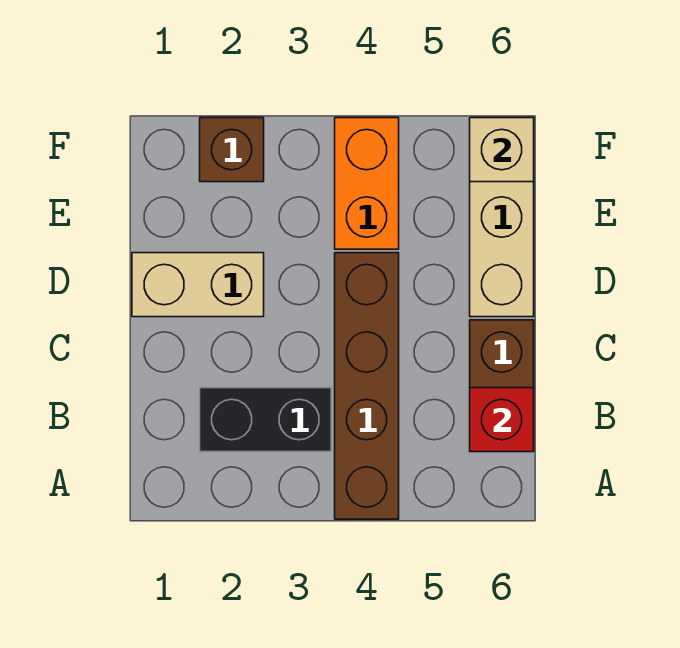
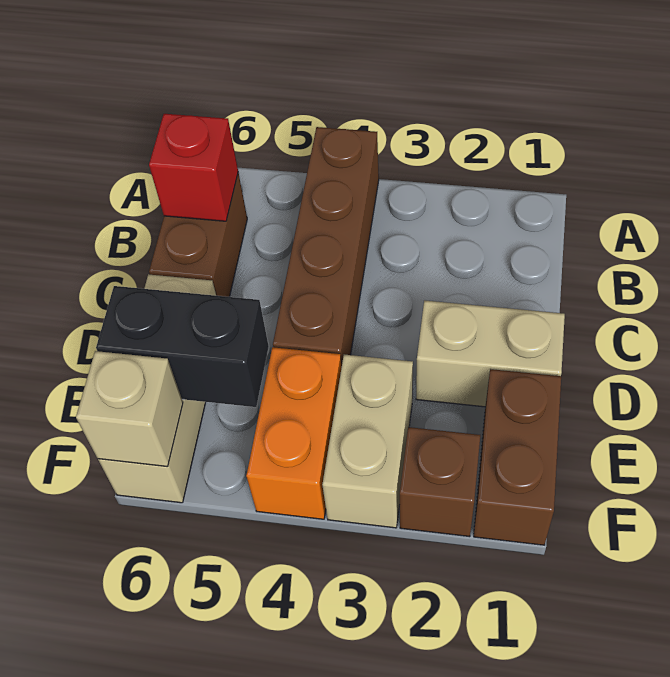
black brick B2:B3 level 1 -> black brick E5:E6 level 2
none -> brown brick E1:F1 level 1
none -> tan brick E3:F3 level 1

